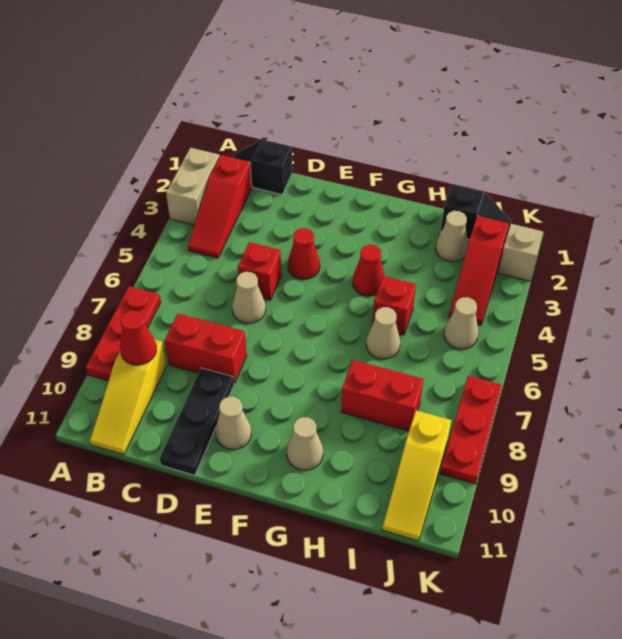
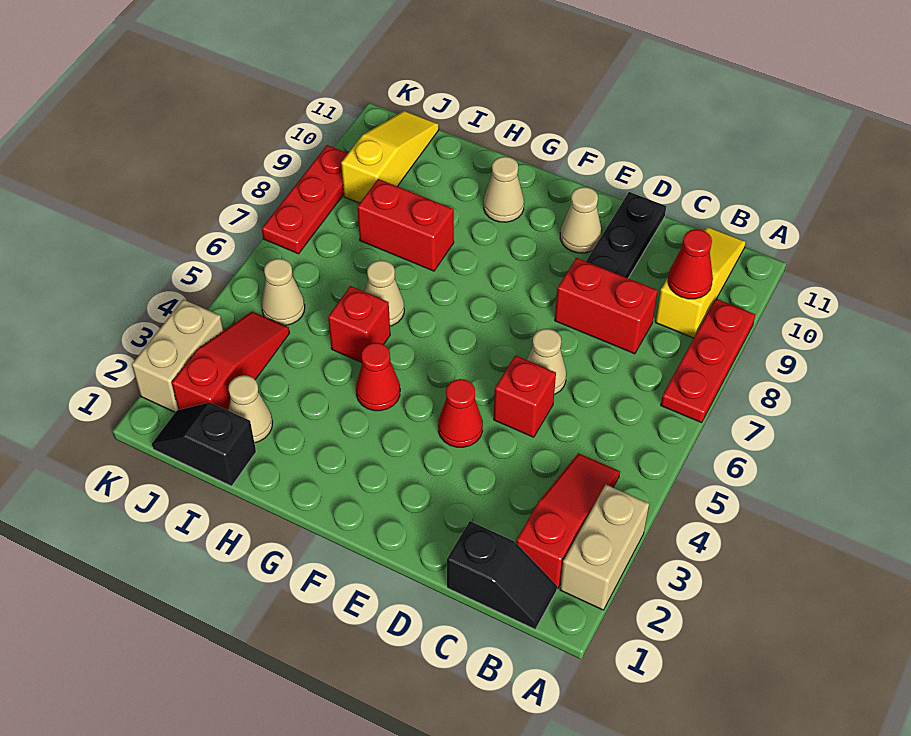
tan brick K2 level 1 -> tan brick K2:K3 level 1

